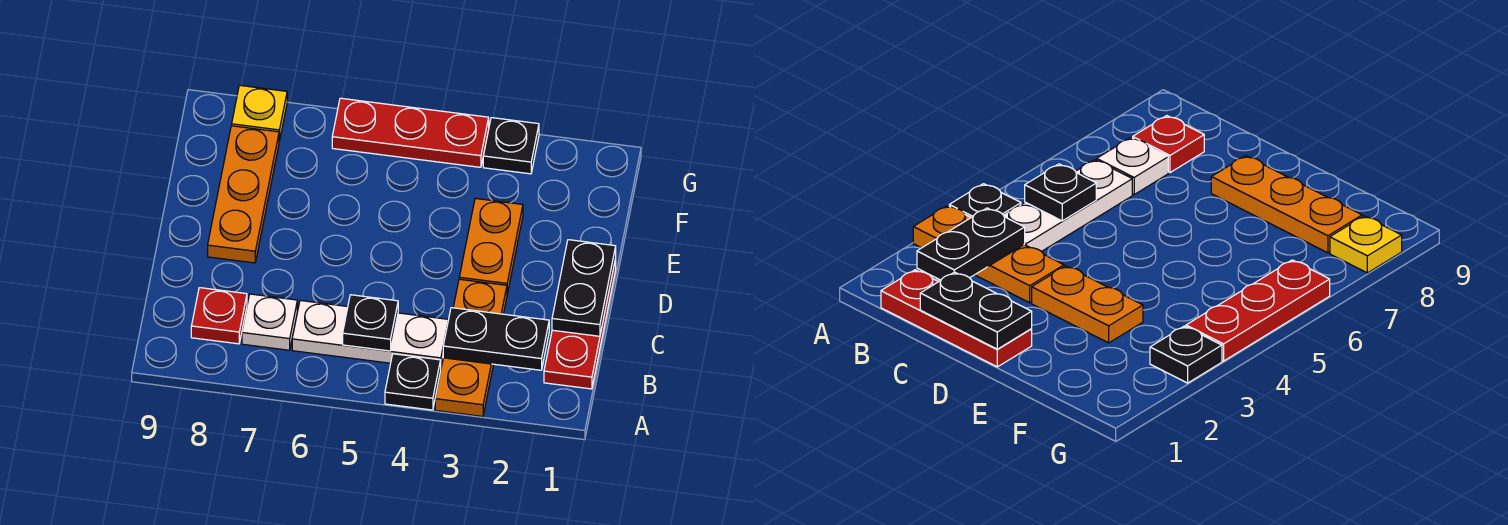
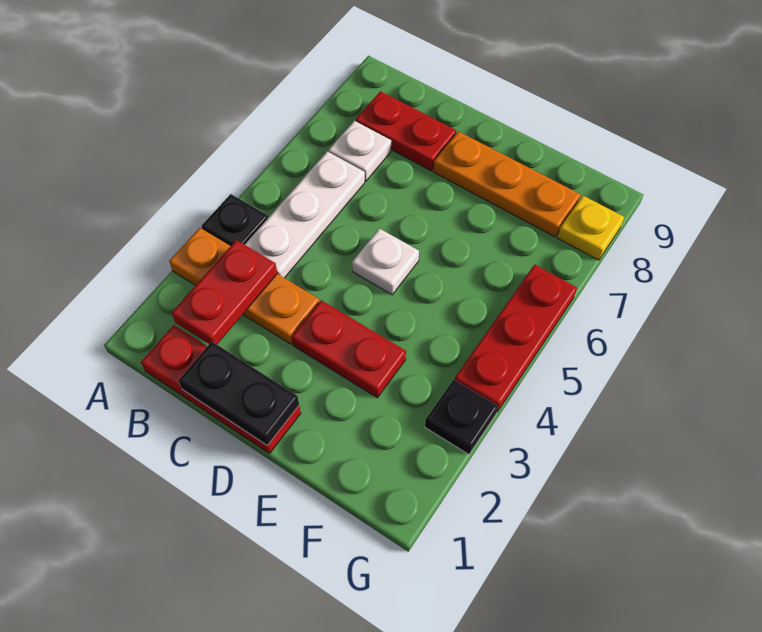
black plate B2:B3 level 2 -> red plate B2:B3 level 2
black plate B5 level 2 -> none
red plate B8 level 1 -> red plate B8:C8 level 1
orange plate D3:E3 level 1 -> red plate D3:E3 level 1
none -> white plate D5 level 1

